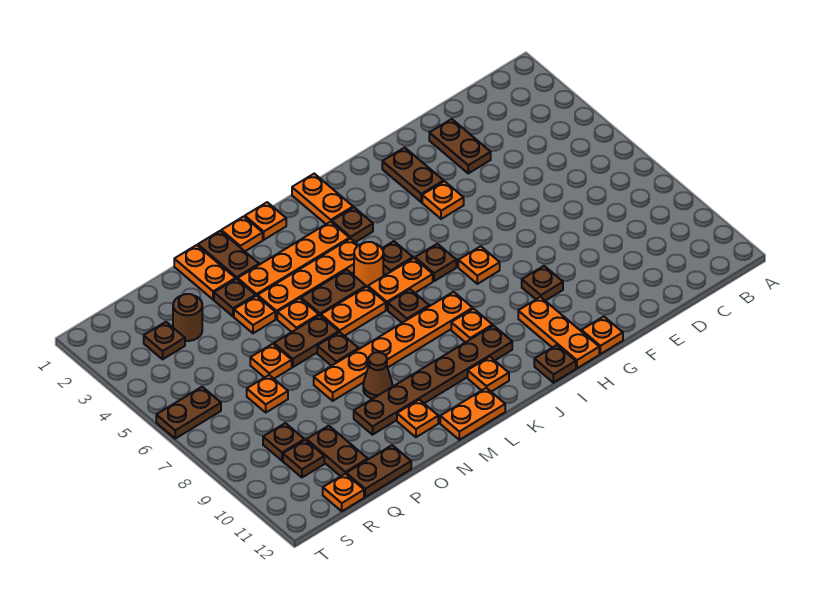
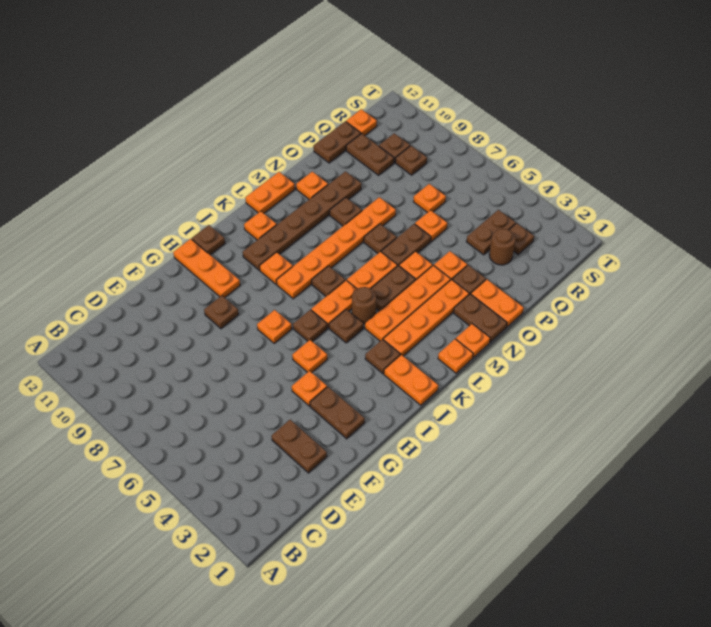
orange plate G12 level 1 -> orange plate H5 level 1
orange round brick K5 level 1 -> brown round brick K5 level 1
brown cone N9 level 1 -> brown plate N9 level 1
brown plate S6:T6 level 1 -> brown plate Q4:R4 level 1

